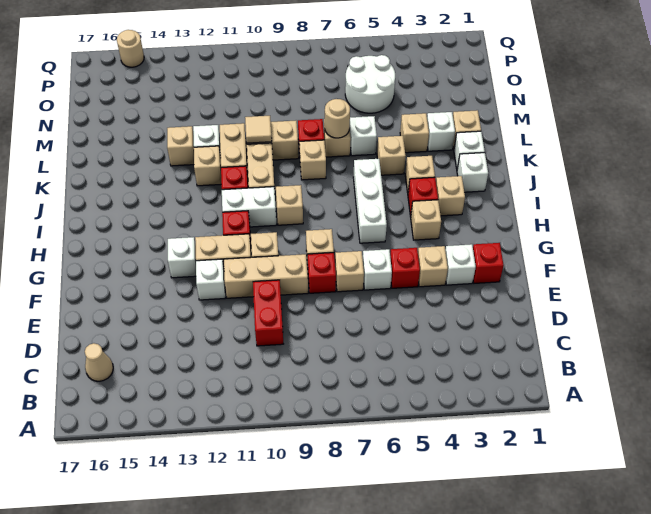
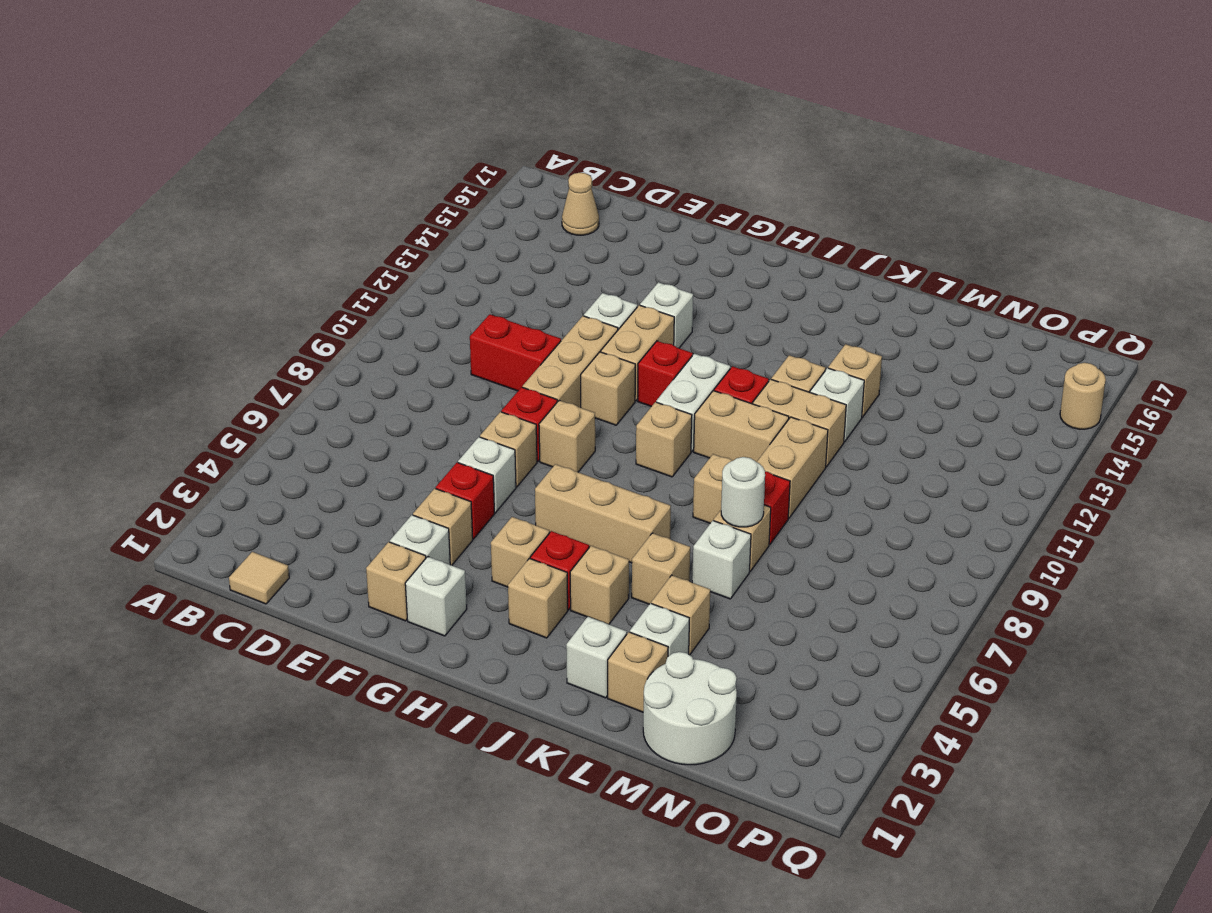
red brick F2 level 1 -> tan brick F2 level 1
white brick H6:J6 level 1 -> tan brick H6:J6 level 1
white brick J2 level 1 -> white brick G2 level 1
tan round brick L7 level 2 -> white round brick L7 level 2
tan tile L10 level 2 -> tan tile C1 level 1
white round brick N5:O6 level 1 -> white round brick M1:N2 level 1

